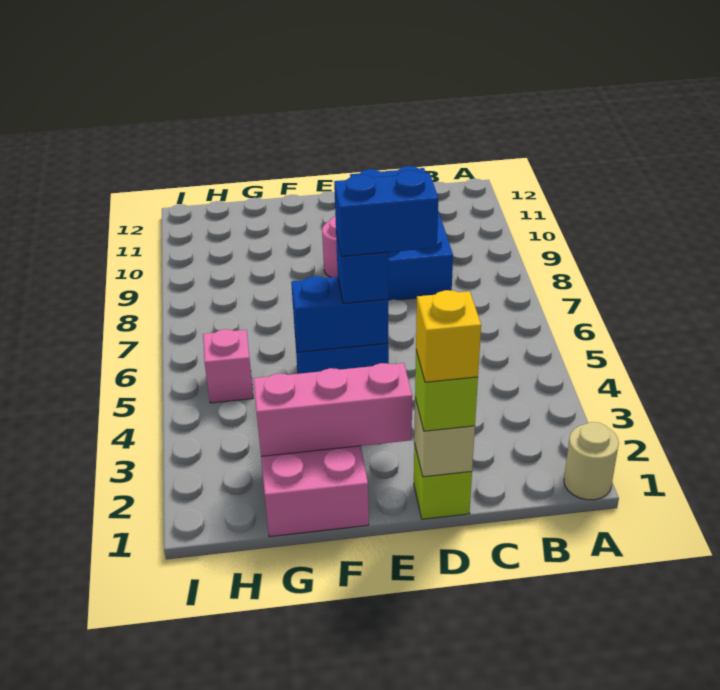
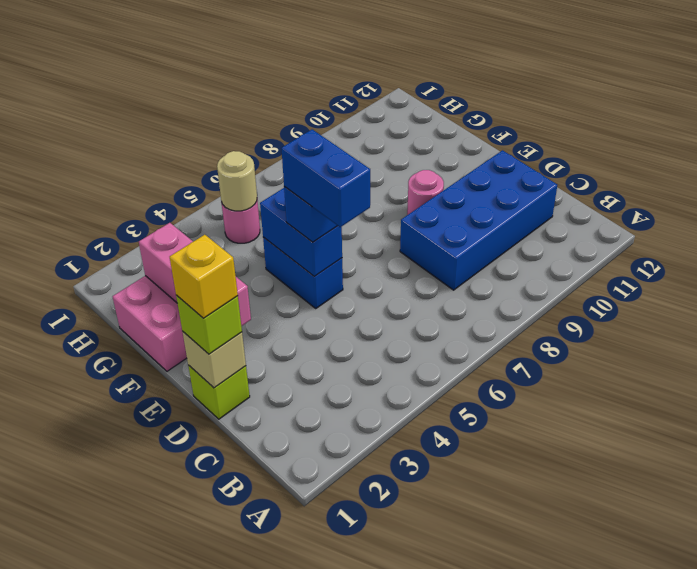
tan round brick A1 level 1 -> tan round brick H5 level 2
pink brick H5 level 1 -> pink round brick H5 level 1

